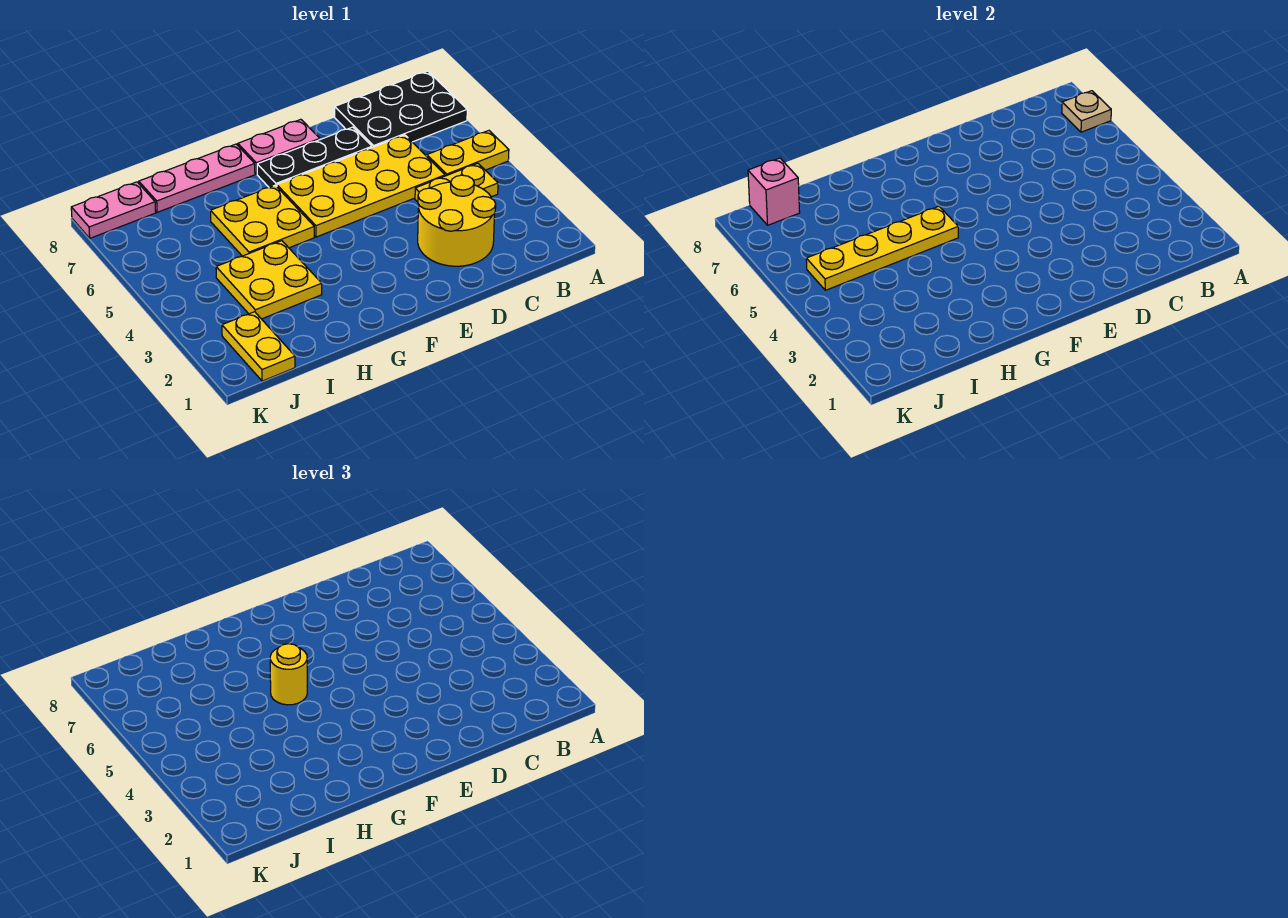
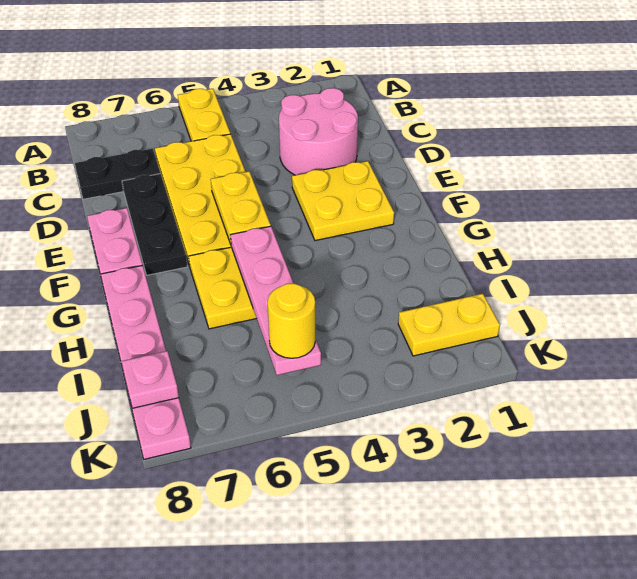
black plate A7:C8 level 1 -> black plate C7:C8 level 1
tan plate A7 level 2 -> none
yellow plate B4:C4 level 1 -> yellow plate E5:F5 level 2
yellow round brick C2:D3 level 1 -> pink round brick C2:D3 level 1
yellow plate G5:J5 level 2 -> pink plate G5:J5 level 2
yellow round brick G5 level 3 -> yellow round brick J5 level 3
yellow plate H3:I4 level 1 -> yellow plate E2:F3 level 1
pink brick J8 level 2 -> pink plate J8 level 2

